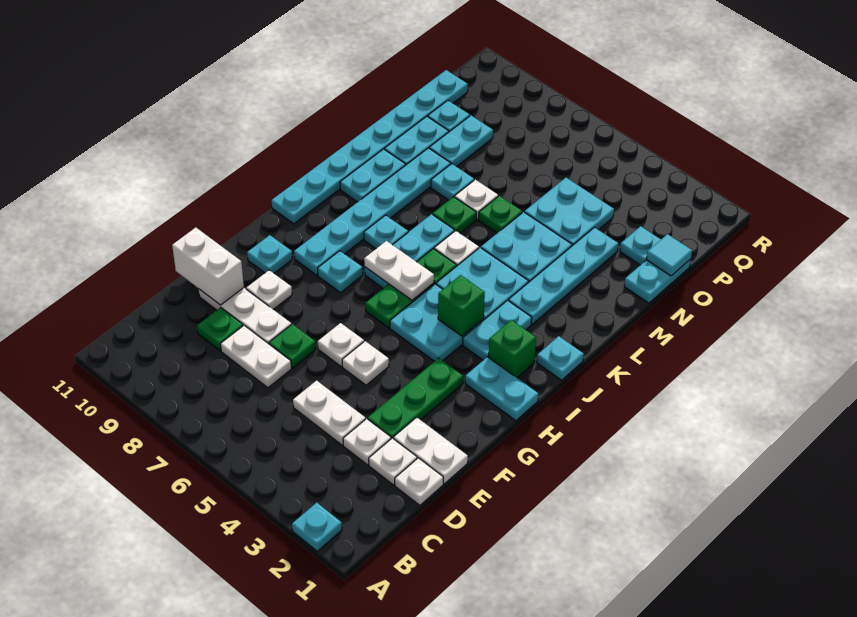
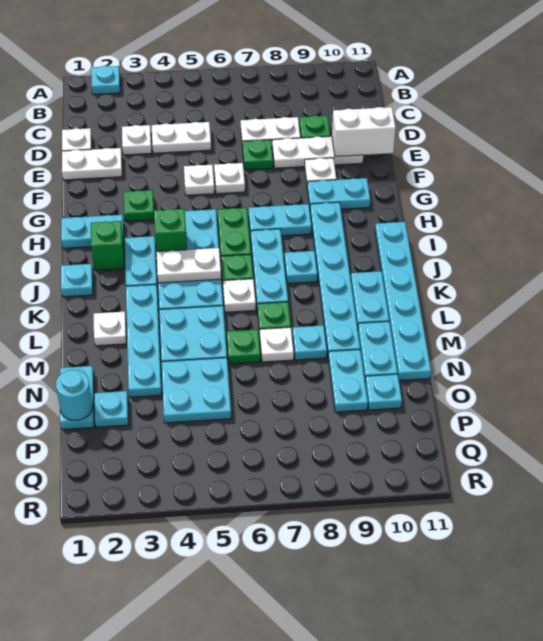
white plate D2 level 1 -> white plate L2 level 1
green plate E3:G3 level 1 -> green plate G3 level 1
cyan plate G10 level 1 -> cyan plate G9:G10 level 1
cyan plate H8 level 1 -> cyan plate H7:H8 level 1
white plate I6:I7 level 2 -> white plate J4:J5 level 2
cyan plate I11:P11 level 1 -> cyan plate I11:N11 level 1
cyan tile O1 level 2 -> cyan round brick O1 level 2

